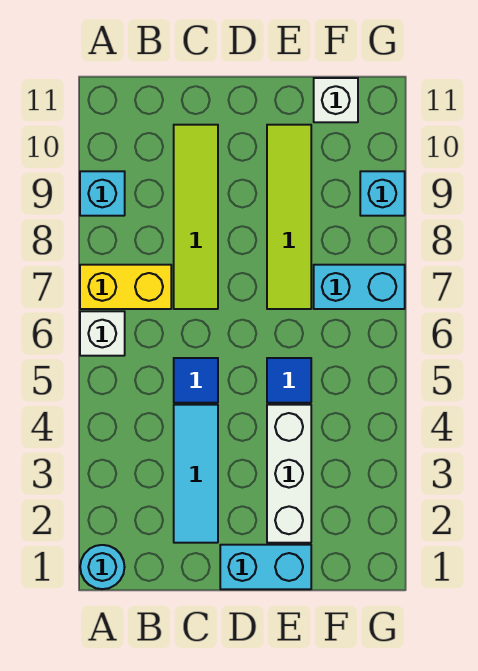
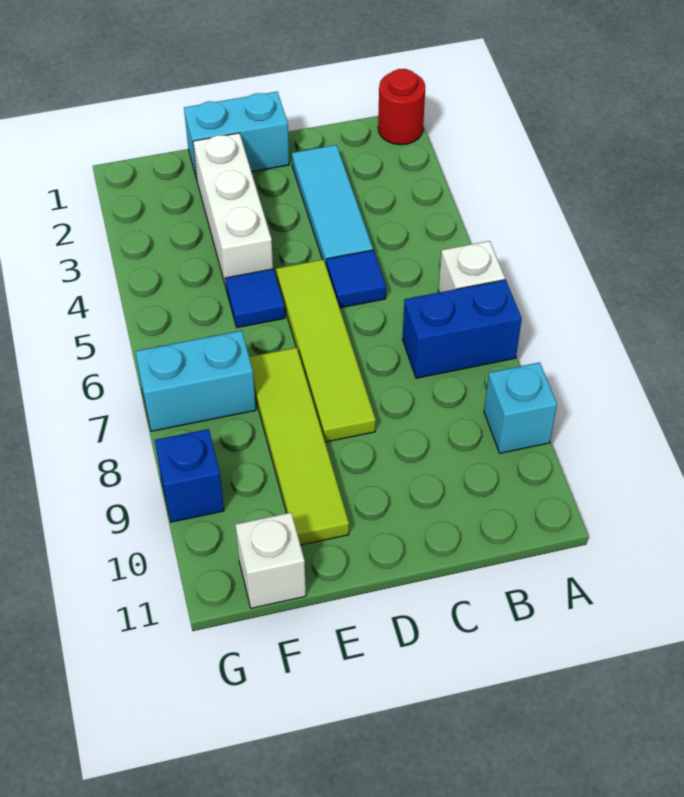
cyan round brick A1 level 1 -> red round brick A1 level 1
yellow brick A7:B7 level 1 -> blue brick A7:B7 level 1
lime tile C7:C10 level 1 -> lime tile D5:D8 level 1
cyan brick G9 level 1 -> blue brick G9 level 1

